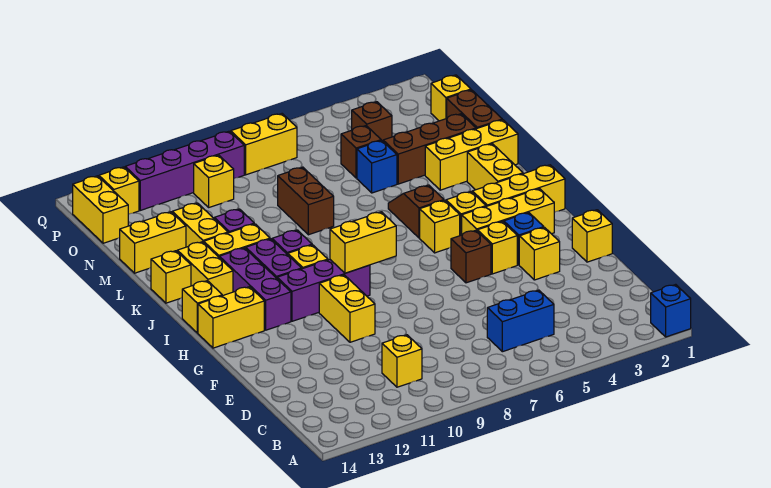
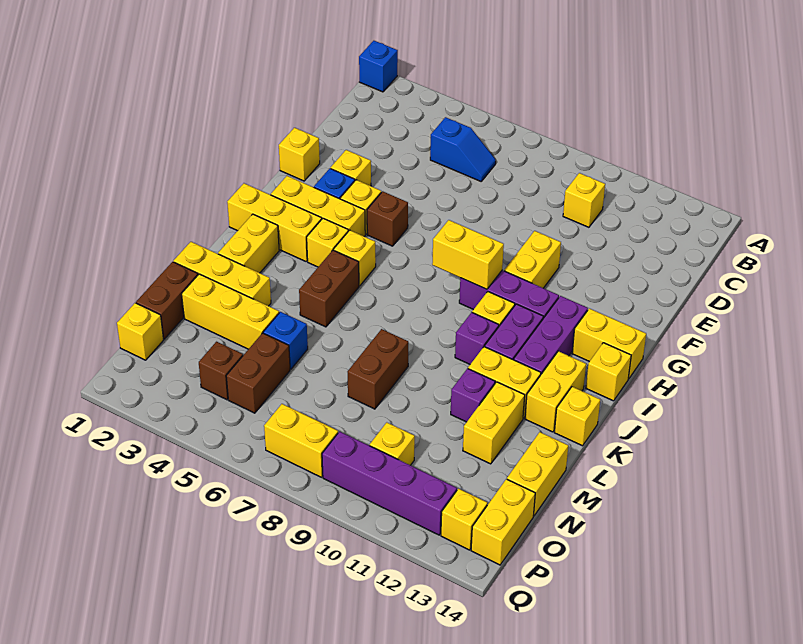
blue brick C5:C6 level 1 -> blue slope C5:C6 level 1 top 5
brown slope J5:K5 level 1 top J -> brown brick J5:K5 level 1
brown brick M2:M4 level 1 -> yellow brick M2:M4 level 1
yellow brick M13:M14 level 1 -> yellow brick M14:N14 level 1
brown brick N5 level 1 -> brown brick N5:O5 level 1

